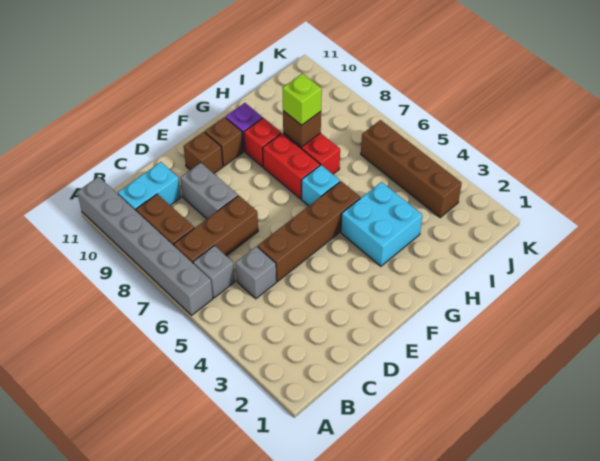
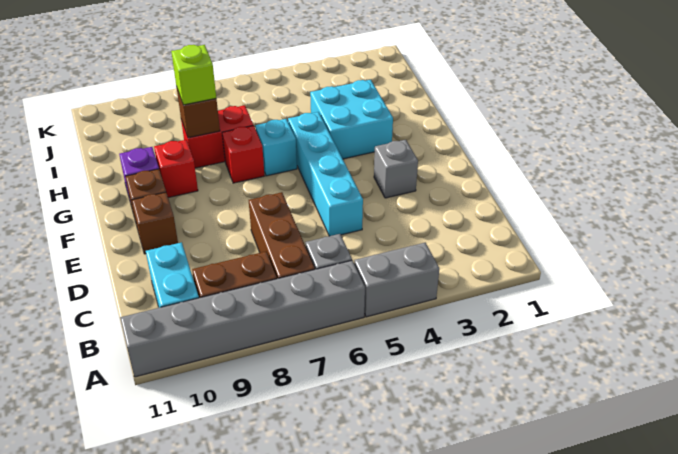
grey brick C5 level 1 -> grey brick E3 level 1
brown brick D5:G5 level 1 -> cyan brick D5:G5 level 1
grey brick D8:D9 level 1 -> grey brick A4:A5 level 1
red brick G7:G8 level 1 -> red brick G7 level 1
brown brick J3:J6 level 1 -> none

